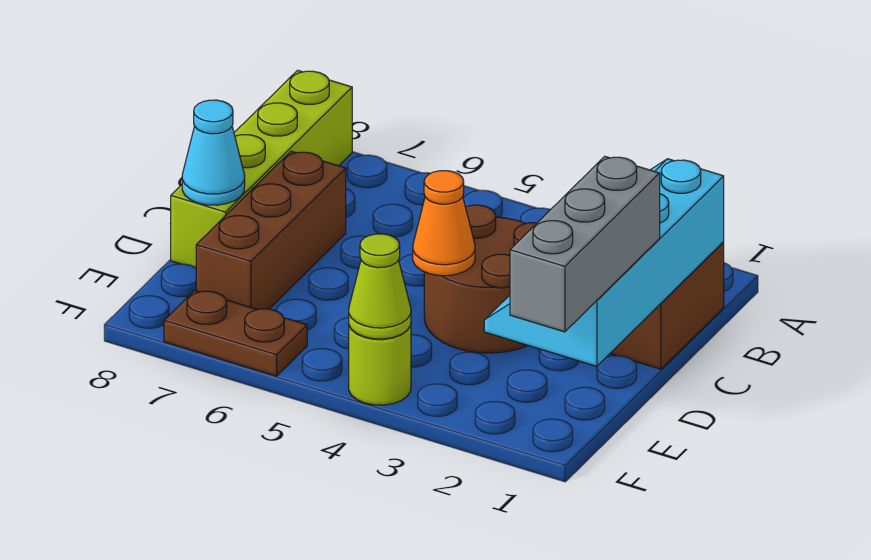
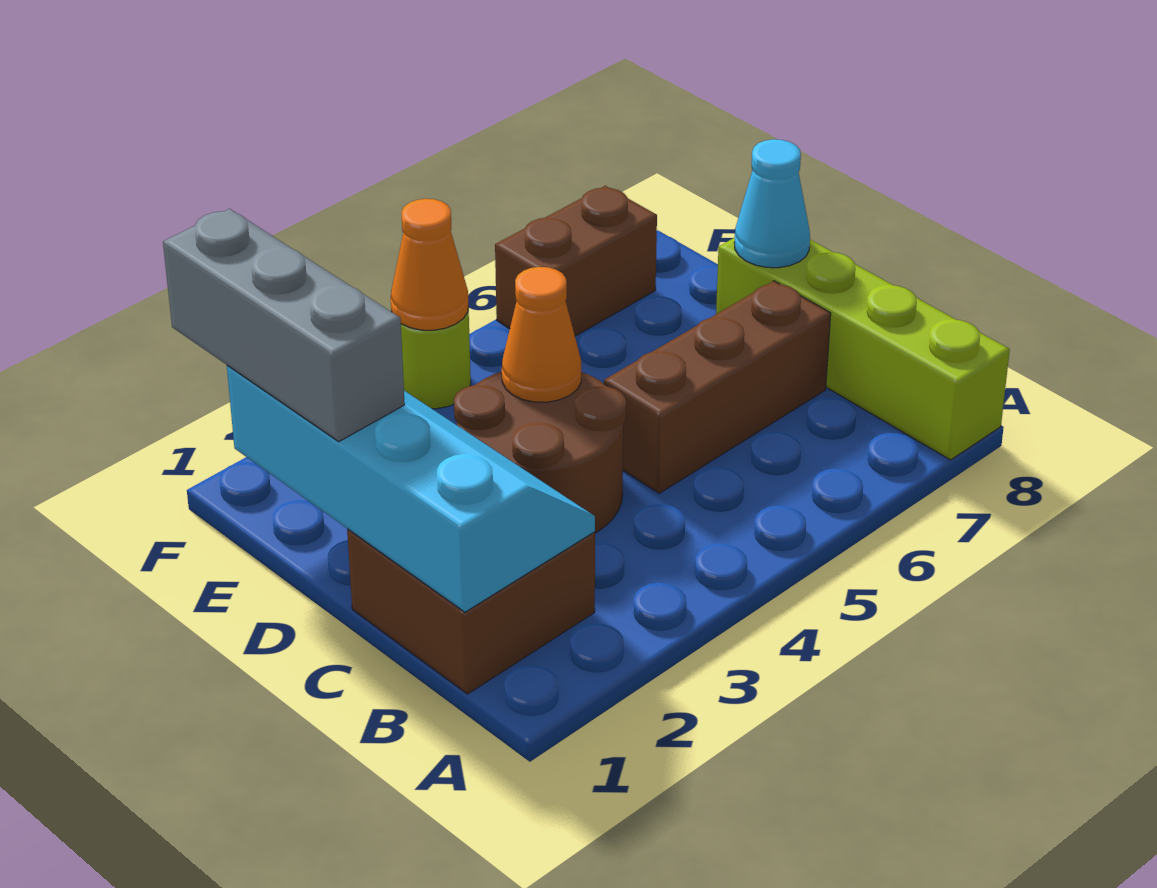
brown brick C7:E7 level 1 -> brown brick C5:C7 level 1
lime cone F4 level 2 -> orange cone F4 level 2
brown plate F6:F7 level 1 -> brown brick F6:F7 level 1

